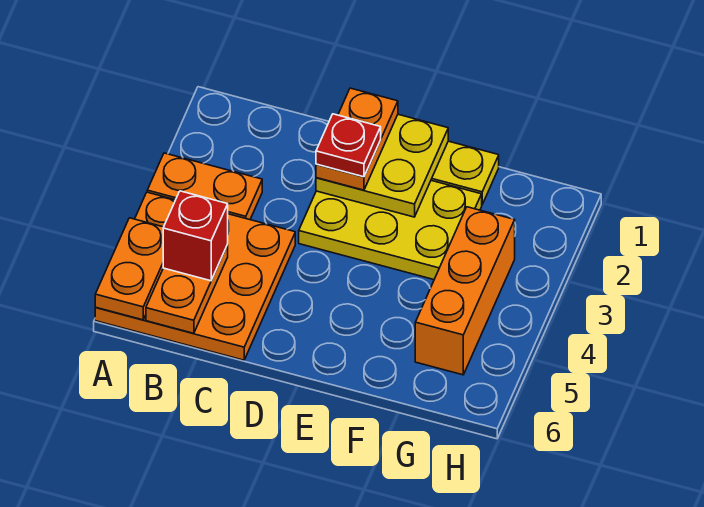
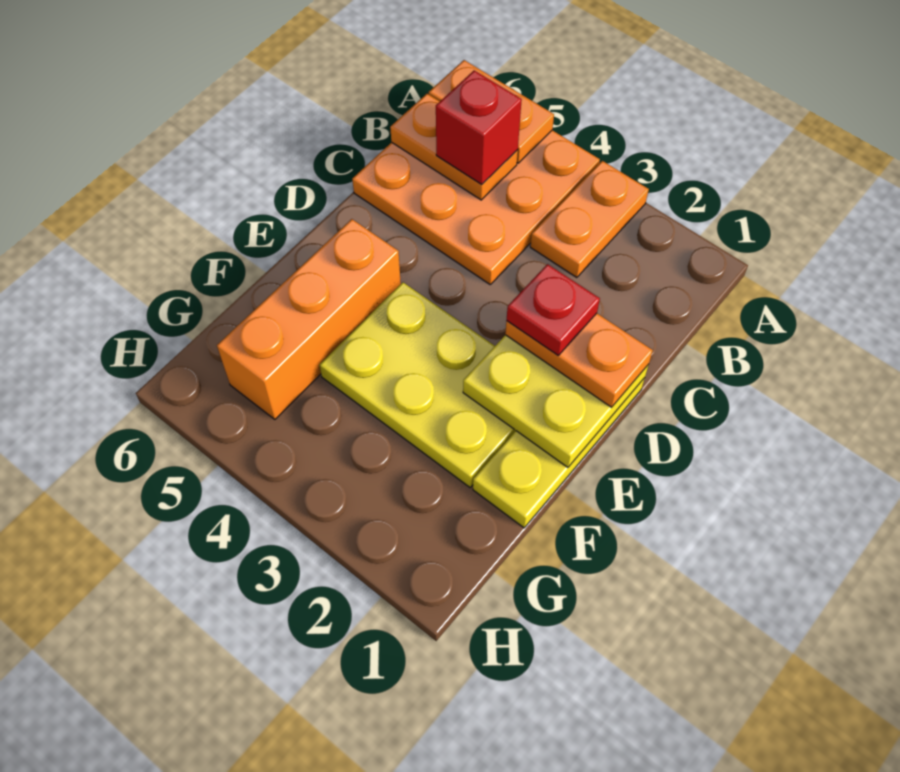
yellow plate D2:F3 level 1 -> yellow plate E2:F4 level 1
orange brick G3:G5 level 1 -> orange brick E5:G5 level 1

